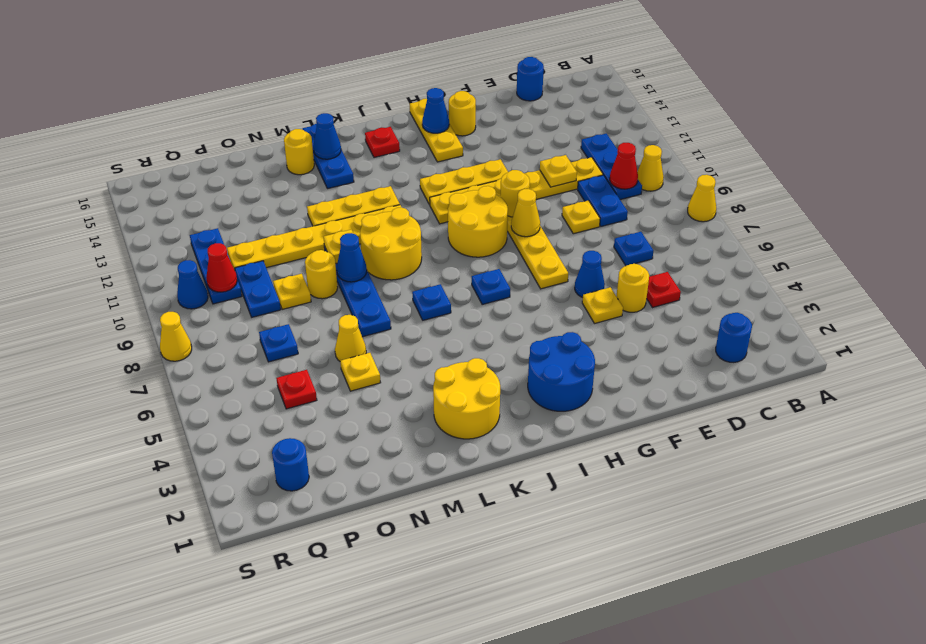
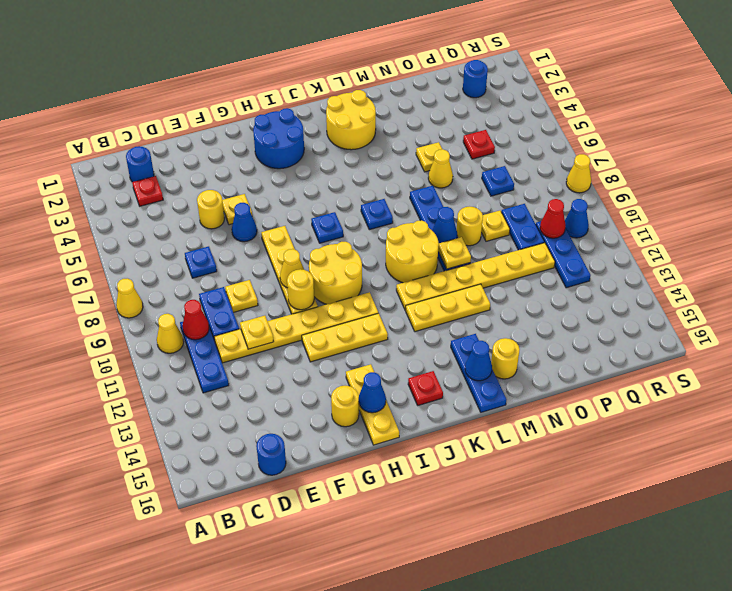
red plate D5 level 1 -> red plate C3 level 1

